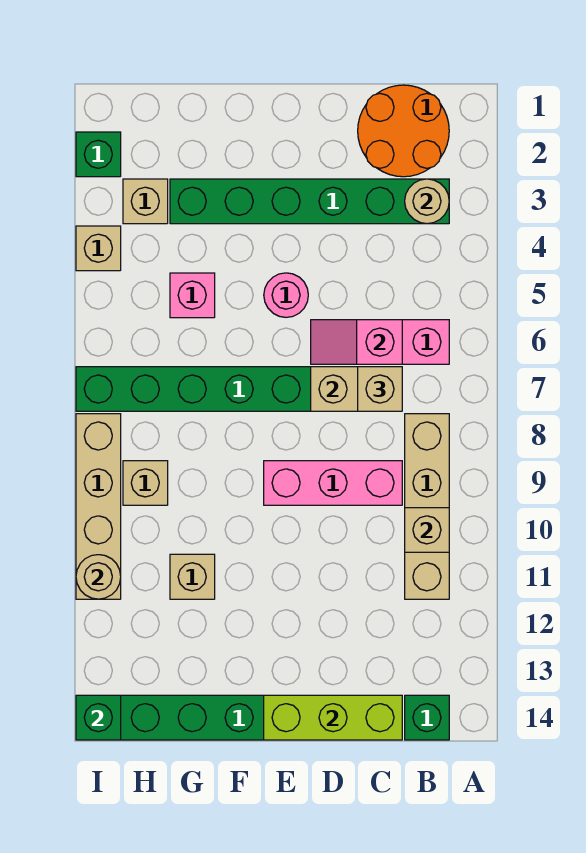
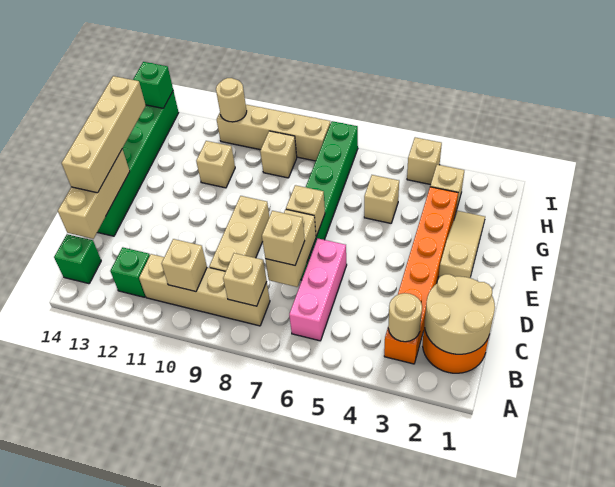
none -> tan round brick B1:C2 level 2
green brick B3:G3 level 1 -> orange brick B3:G3 level 1
none -> tan brick B8 level 2
pink slope C6:D6 level 2 top C -> none
pink brick C9:E9 level 1 -> tan brick C9:E9 level 1
lime brick C14:E14 level 2 -> tan brick C14:E14 level 2
none -> tan brick D14:G14 level 3
none -> tan slope E2:G2 level 1 top E
pink round brick E5 level 1 -> none
none -> tan brick E7 level 2
pink brick G5 level 1 -> tan brick G5 level 1
green brick I2 level 1 -> green brick B12 level 1

